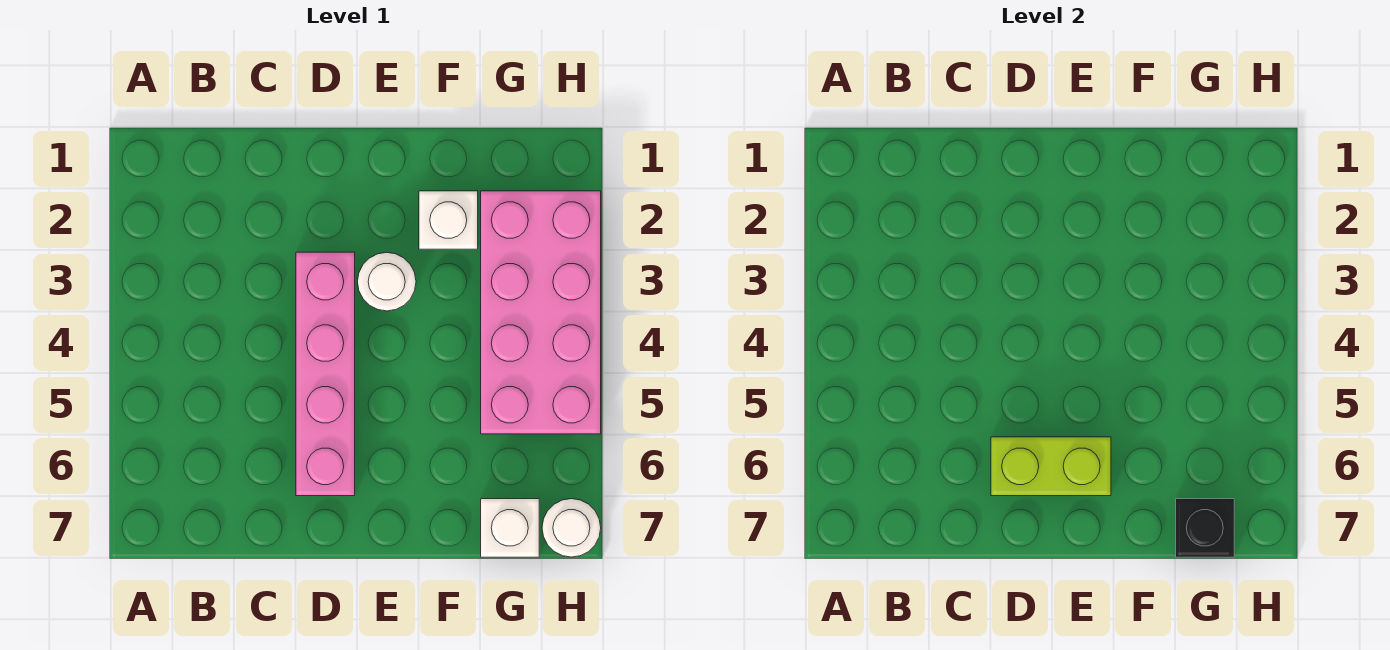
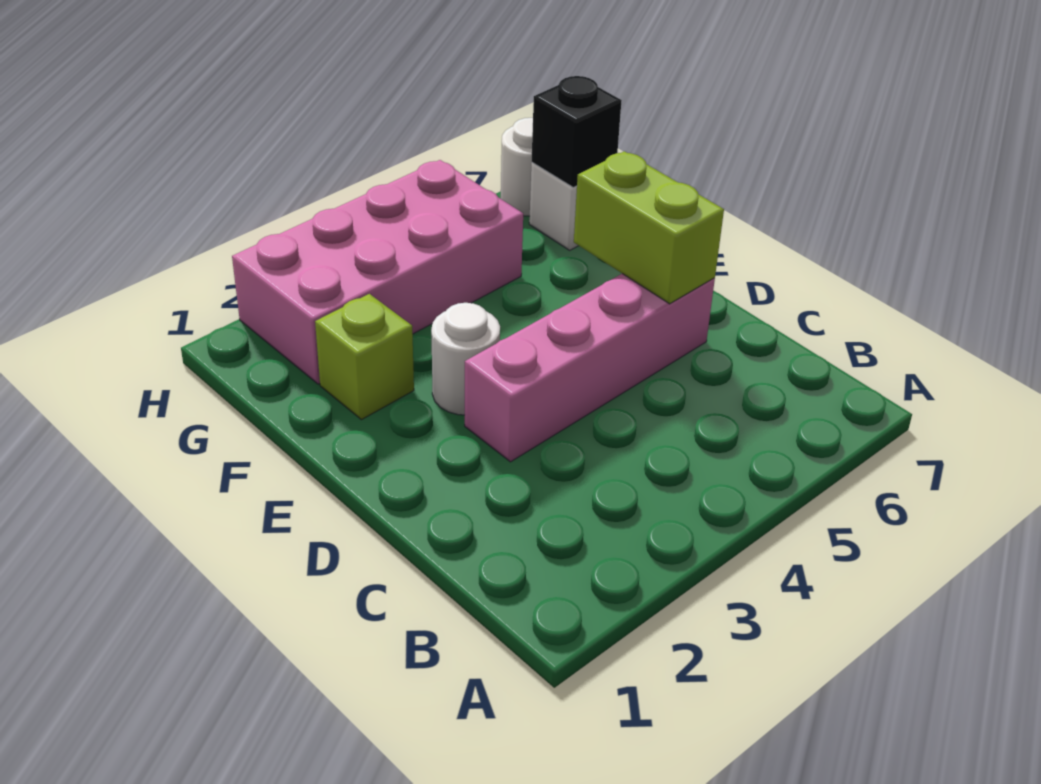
white brick F2 level 1 -> lime brick F2 level 1

